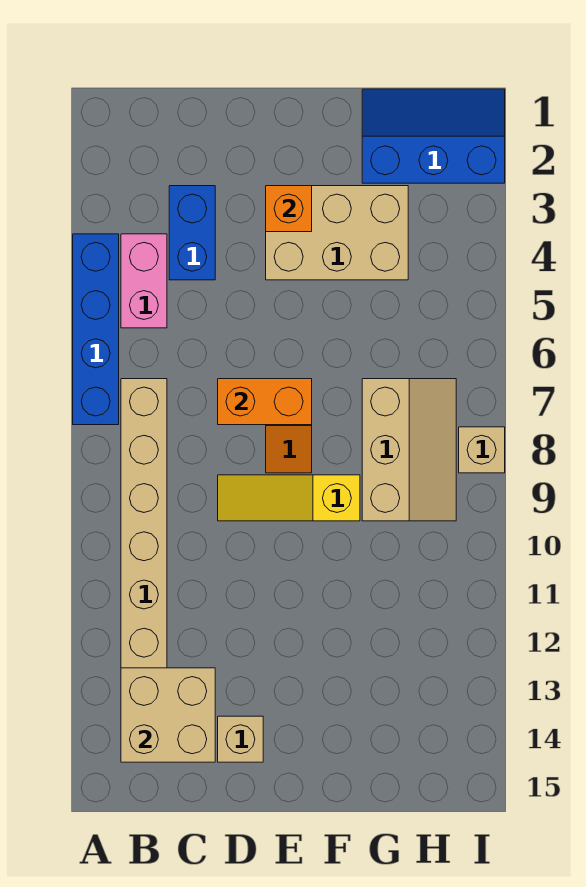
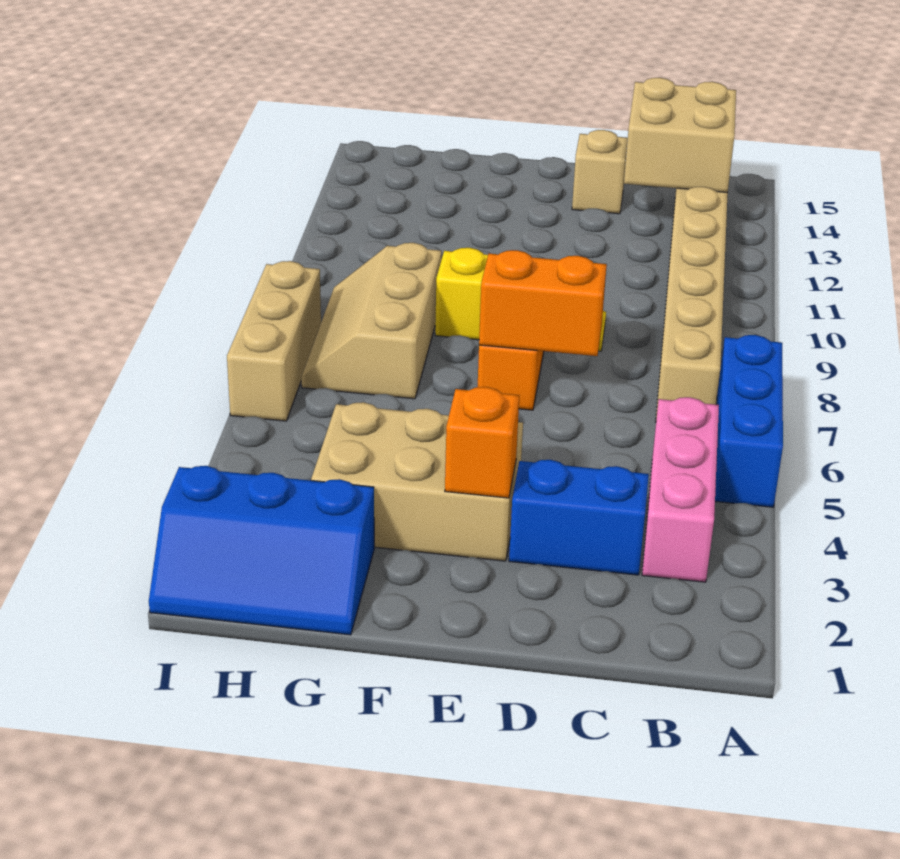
blue brick A4:A7 level 1 -> blue brick A5:A7 level 1
pink brick B4:B5 level 1 -> pink brick B3:B5 level 1
blue brick C3:C4 level 1 -> blue brick C3:D3 level 1
tan brick I8 level 1 -> tan brick I6:I8 level 1

